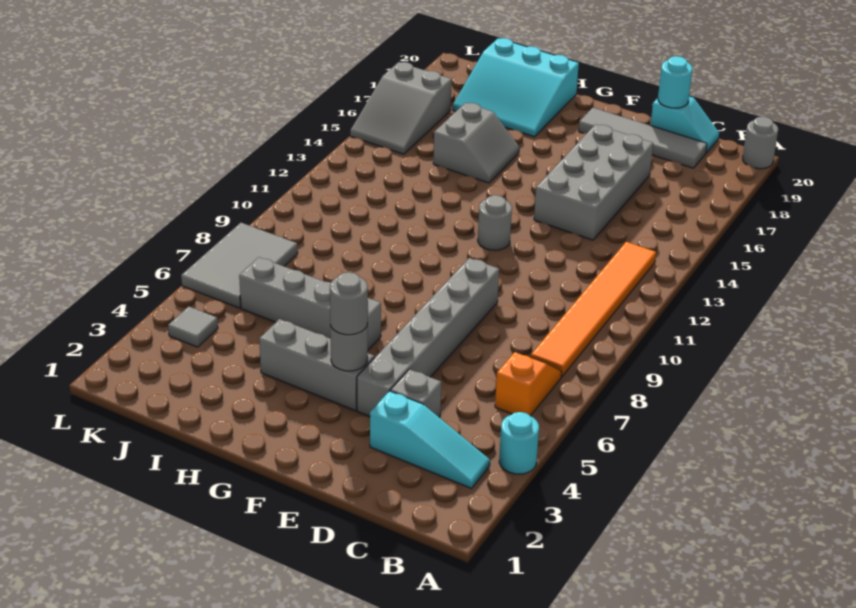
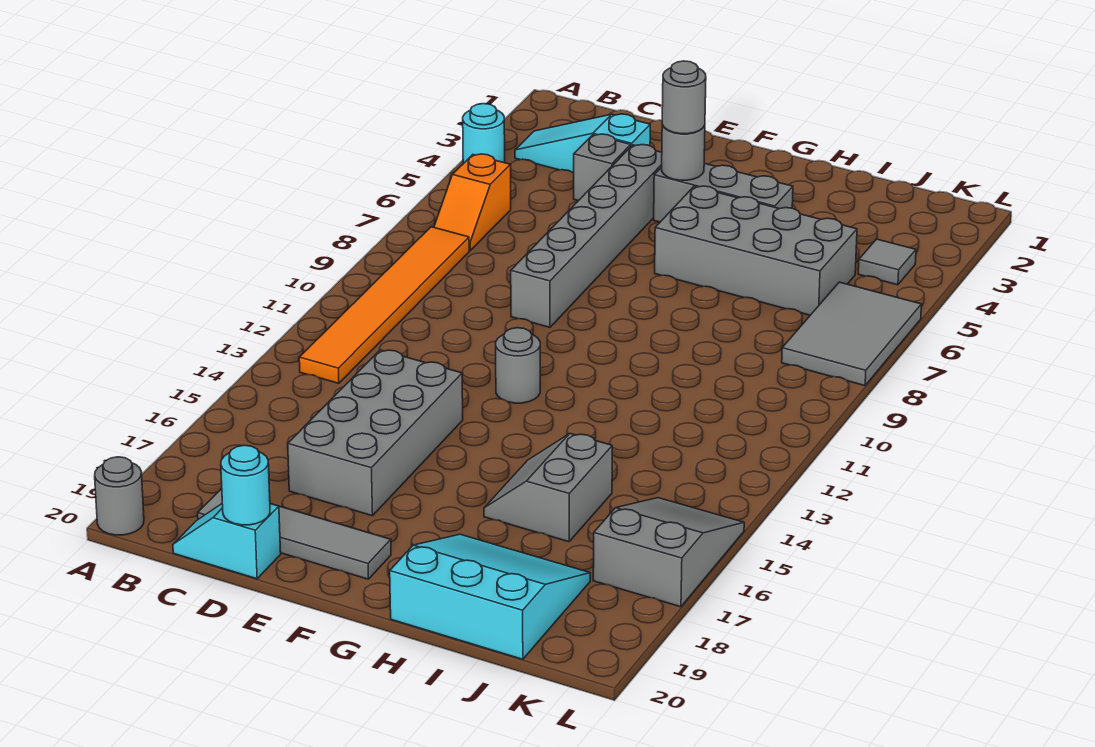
grey brick G6:J6 level 1 -> grey brick G5:J6 level 1

